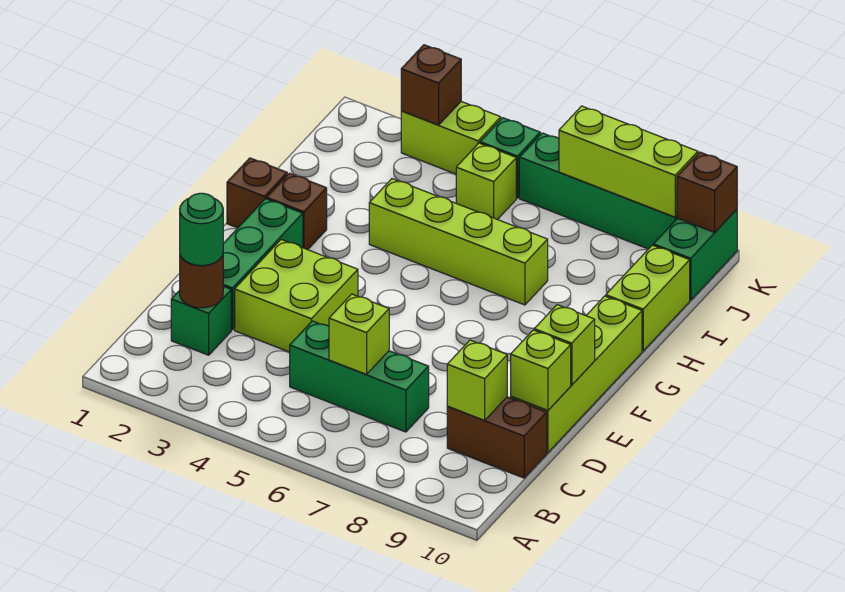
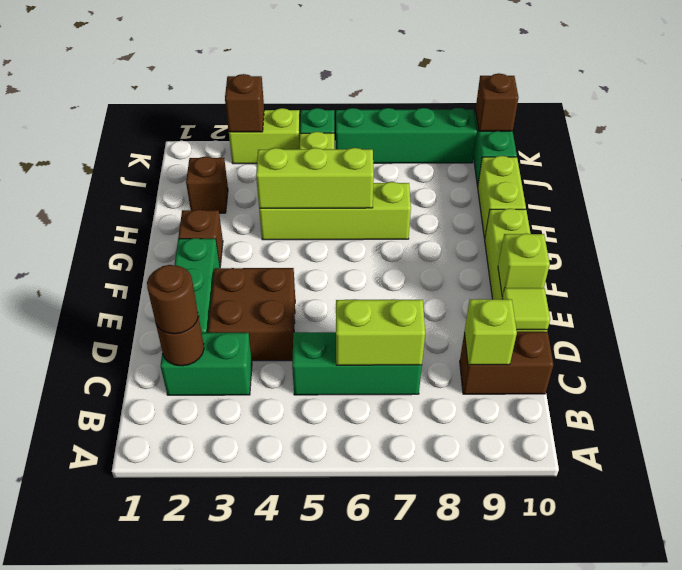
green brick C2 level 1 -> green brick C2:C3 level 1
green round brick C2 level 3 -> brown round brick C2 level 3
lime brick C6 level 2 -> lime brick C6:C7 level 2
lime brick D3:E4 level 1 -> brown brick D3:E4 level 1
lime brick D10 level 2 -> lime tile D10 level 2
brown brick G1 level 1 -> brown brick I2 level 1
lime brick K7:K9 level 2 -> lime brick H4:H6 level 2

